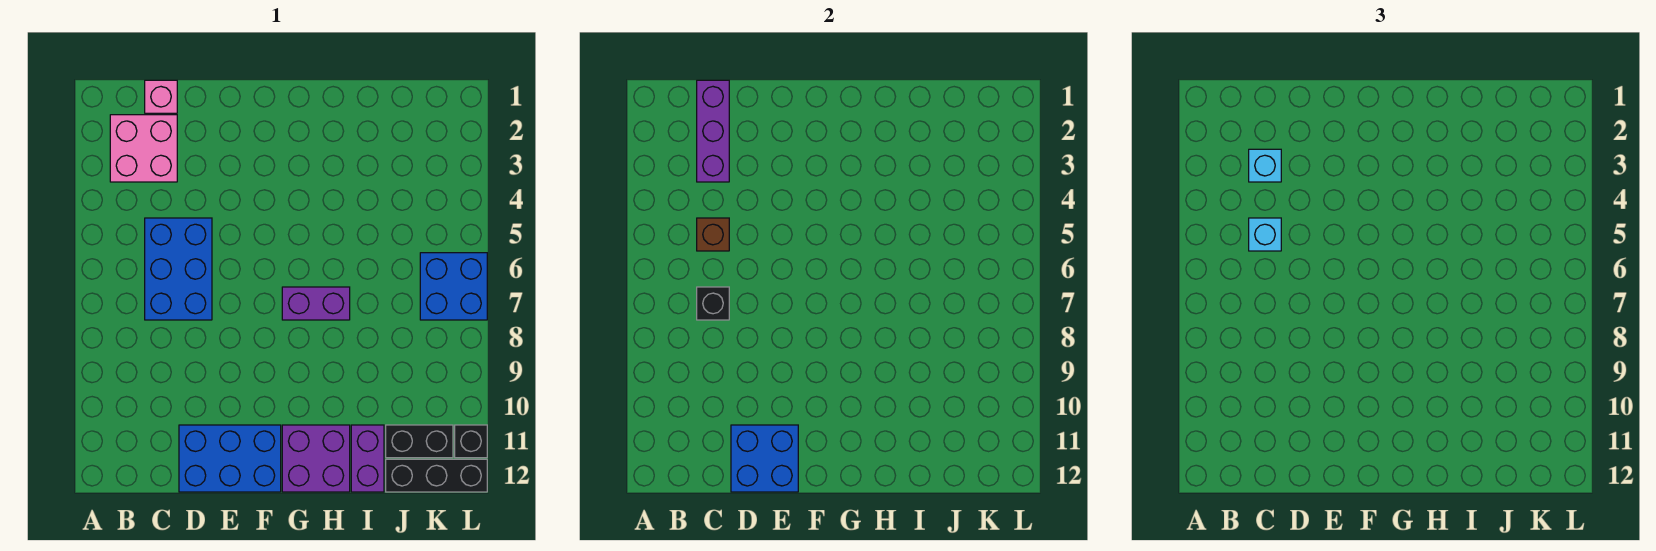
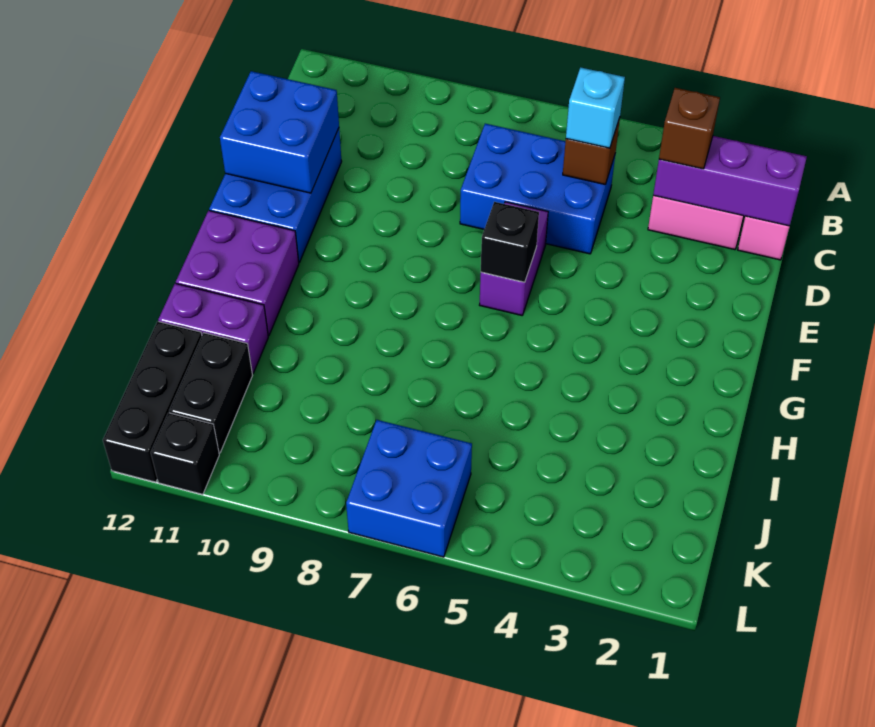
cyan brick C3 level 3 -> brown brick C3 level 3
black brick C7 level 2 -> black brick F6 level 2
purple brick G7:H7 level 1 -> purple brick E6:F6 level 1

